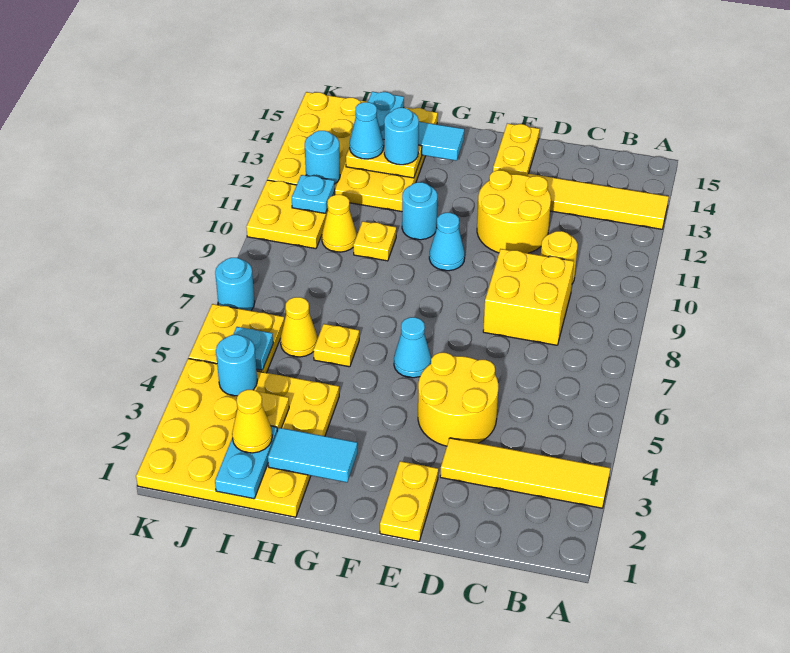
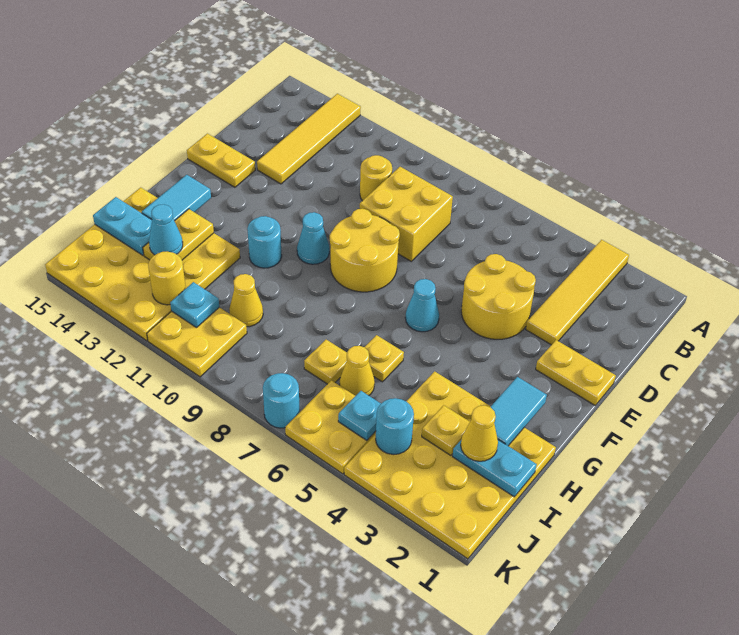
yellow round brick D11:E12 level 1 -> yellow round brick E8:F9 level 1
yellow plate H10 level 1 -> yellow plate I7 level 1
cyan round brick H13 level 3 -> none
cyan round brick J12 level 2 -> yellow round brick J12 level 2

